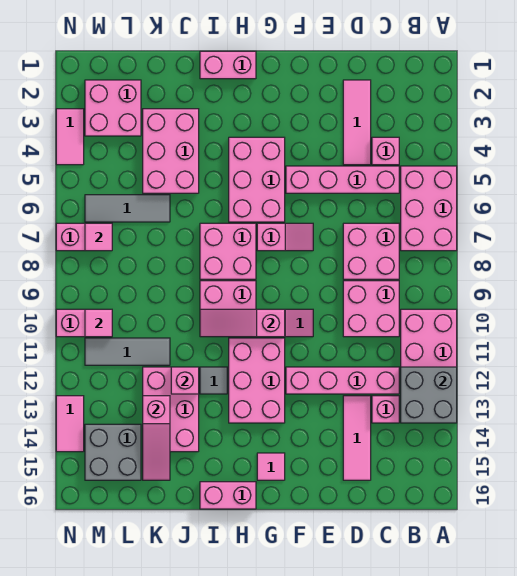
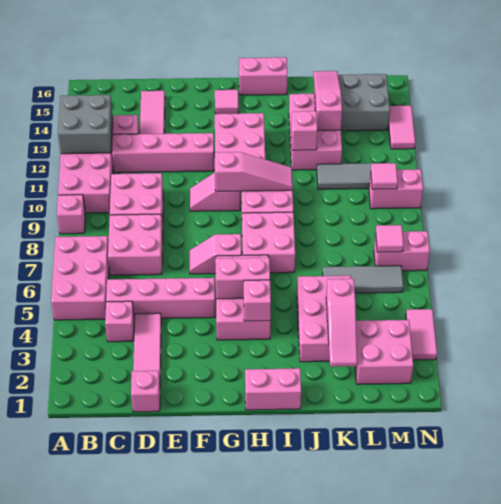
none -> pink brick A9 level 1
none -> pink brick D1 level 1
none -> pink brick G5:H5 level 2
none -> pink brick H4 level 2
grey tile I12 level 1 -> none
none -> pink slope K2:K4 level 2 top 4

